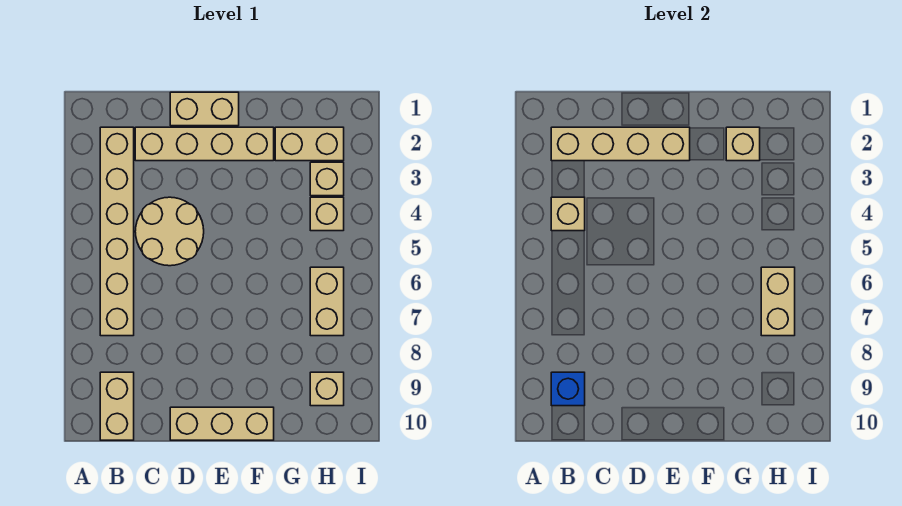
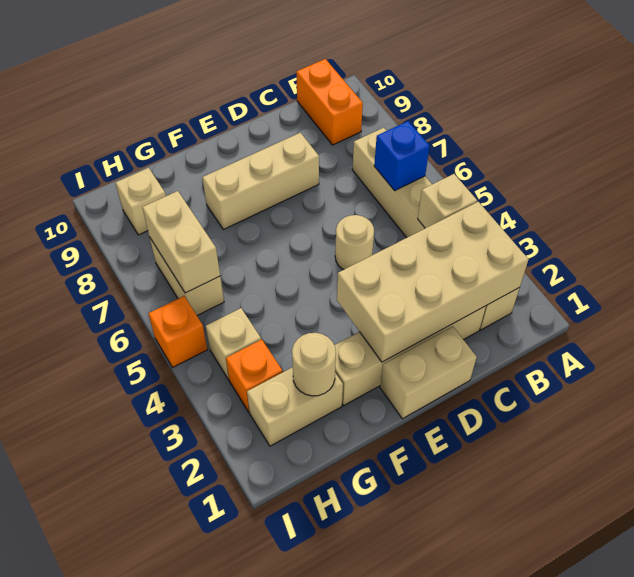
tan brick B2:E2 level 2 -> tan brick B2:E3 level 2
tan brick B9:B10 level 1 -> orange brick B9:B10 level 1
blue brick B9 level 2 -> blue brick B6 level 2
tan round brick C4:D5 level 1 -> tan round brick D5 level 1
tan brick D10:F10 level 1 -> tan brick D8:F8 level 1
tan brick G2 level 2 -> tan round brick G2 level 2
tan brick H3 level 1 -> orange brick H3 level 1
none -> orange brick I5 level 1

